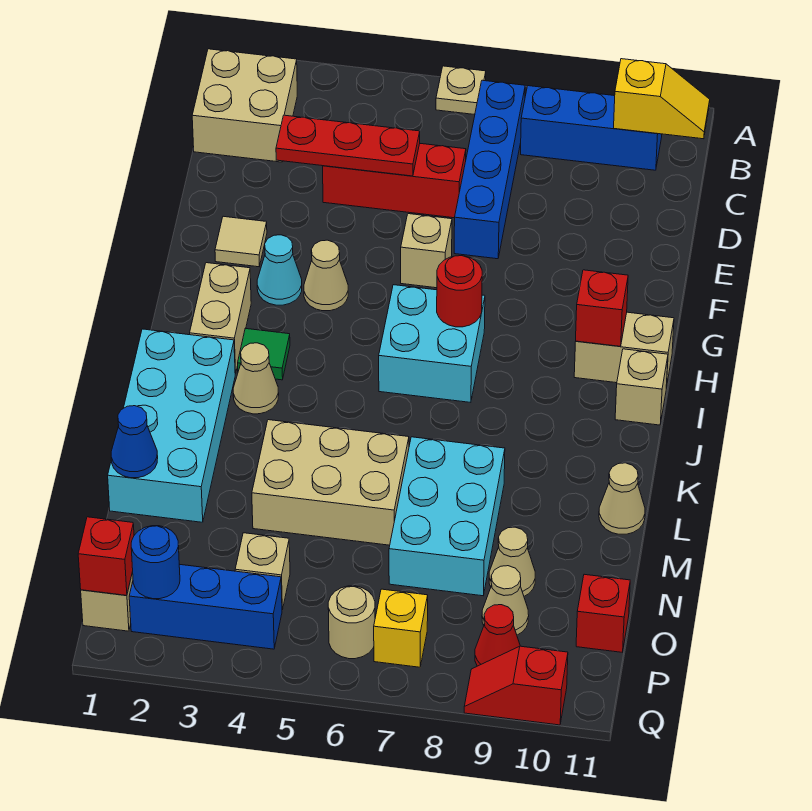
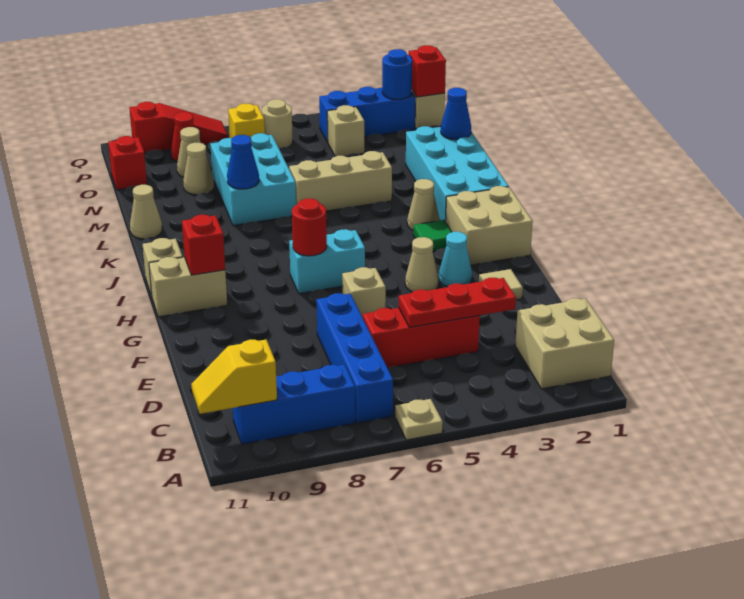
tan brick H2:I2 level 1 -> tan brick H1:I2 level 1
cyan brick H6:I7 level 1 -> cyan brick H6:H7 level 1
tan brick L4:M6 level 1 -> tan brick L4:L6 level 1
none -> blue cone L8 level 2
red slope Q9:Q10 level 1 top 10 -> red slope Q8:Q10 level 1 top 10

